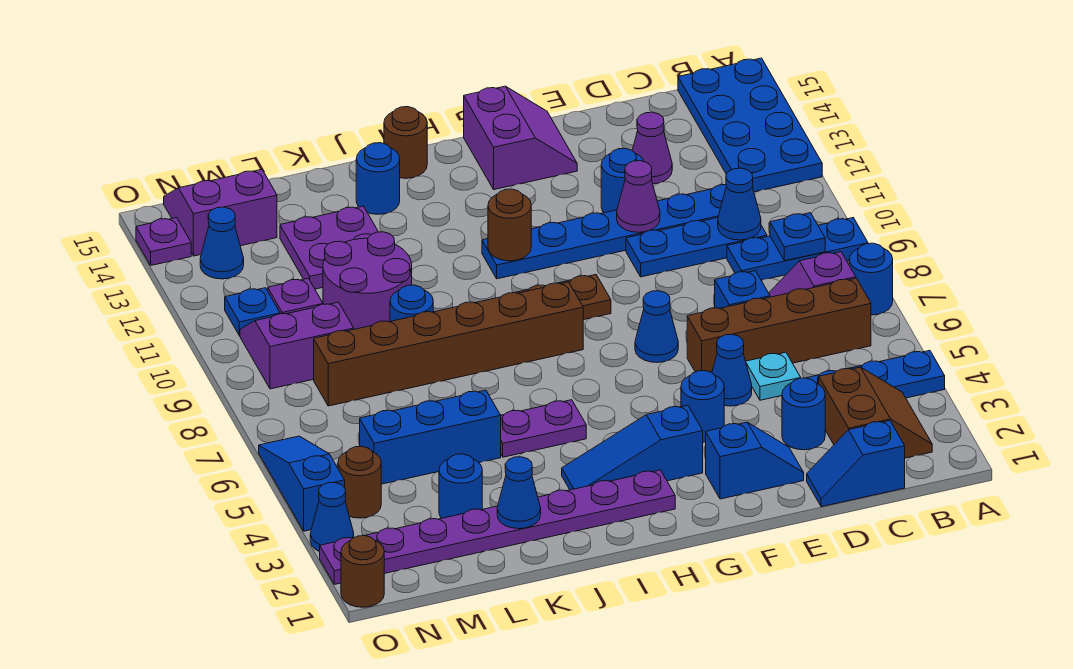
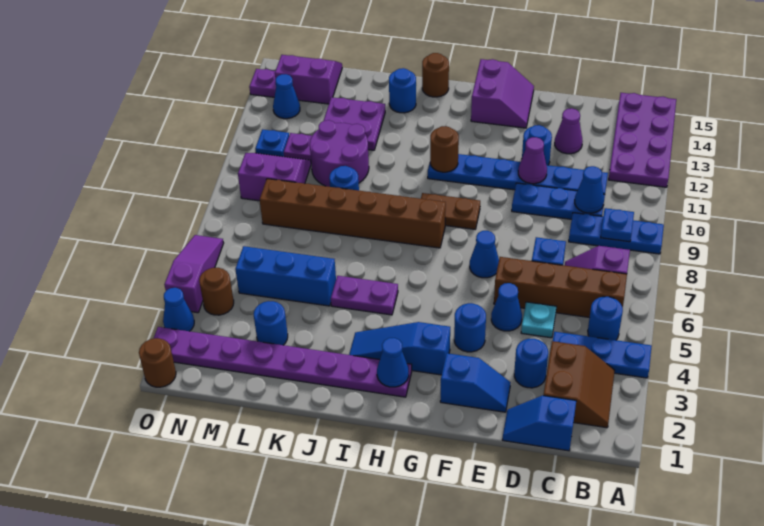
blue round brick A7 level 1 -> blue round brick B5 level 1
blue plate A12:B15 level 1 -> purple plate A12:B15 level 1
blue cone K2 level 2 -> blue cone H2 level 2
blue slope O4:O6 level 1 top 4 -> purple slope O4:O6 level 1 top 4

